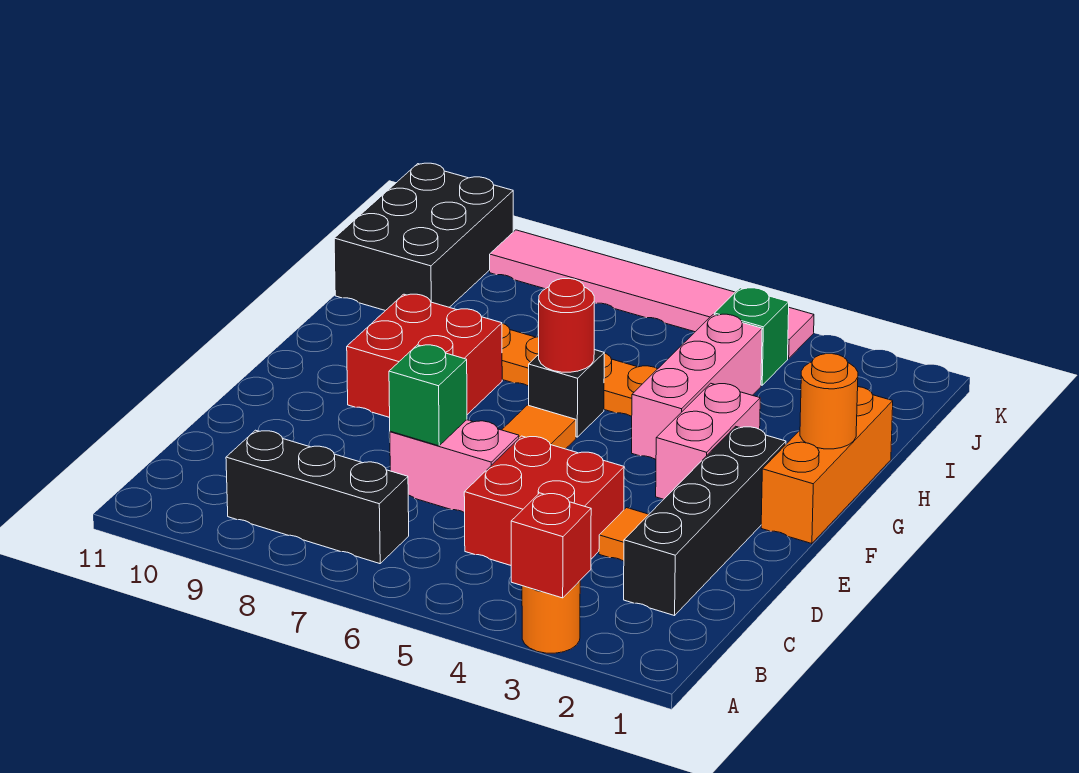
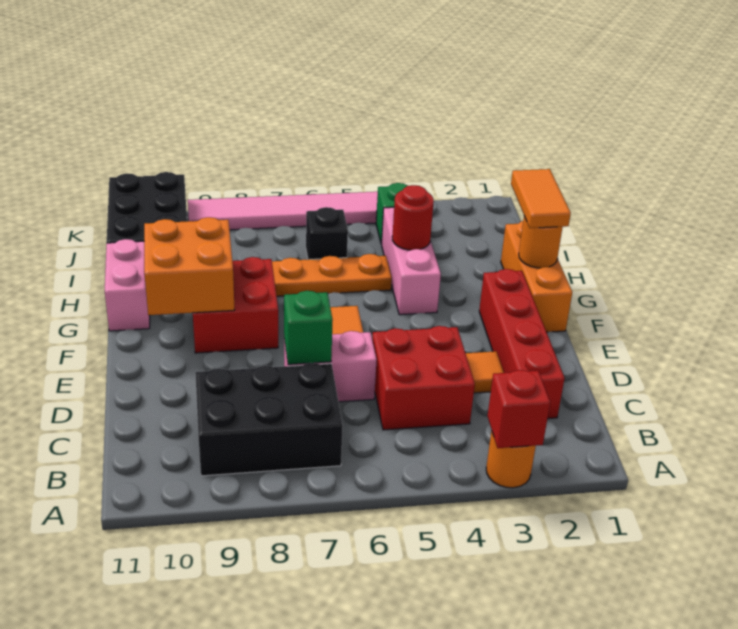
black brick B7:B9 level 1 -> black brick B7:C9 level 1
black brick C2:F2 level 1 -> red brick C2:F2 level 1
pink brick F3:G3 level 1 -> pink brick G11:H11 level 1
none -> orange brick F9:G10 level 2
none -> orange tile G1:H1 level 3
black brick G6 level 1 -> black brick I6 level 1
red round brick G6 level 2 -> red round brick H4 level 2

